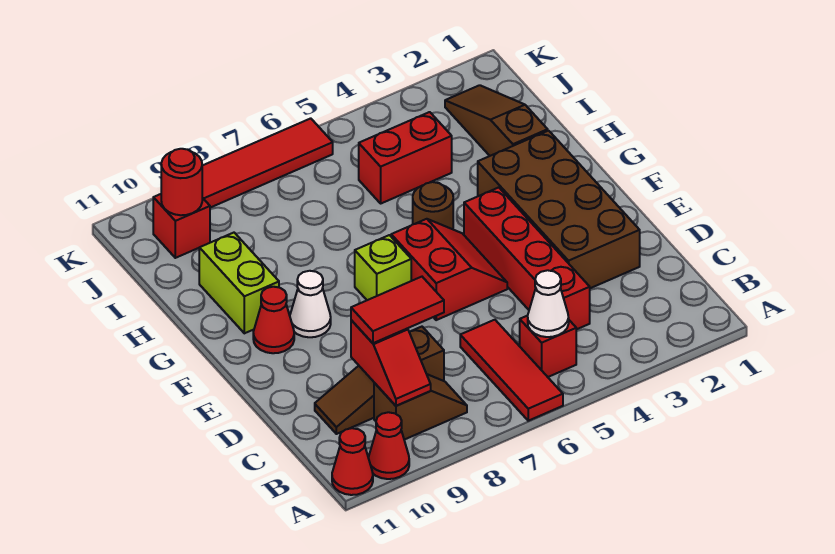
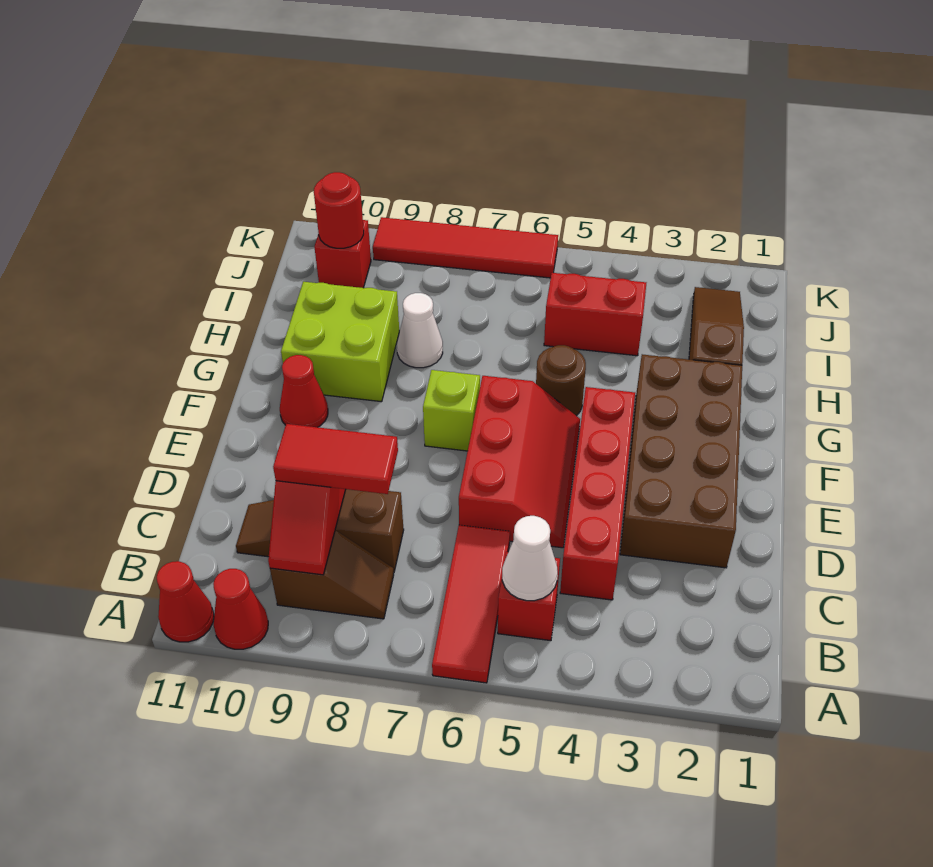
red slope E5:F6 level 1 top 6 -> red slope D5:F6 level 1 top 6
white cone F9 level 1 -> white cone H8 level 1
lime brick G10:H10 level 1 -> lime brick G9:H10 level 1

